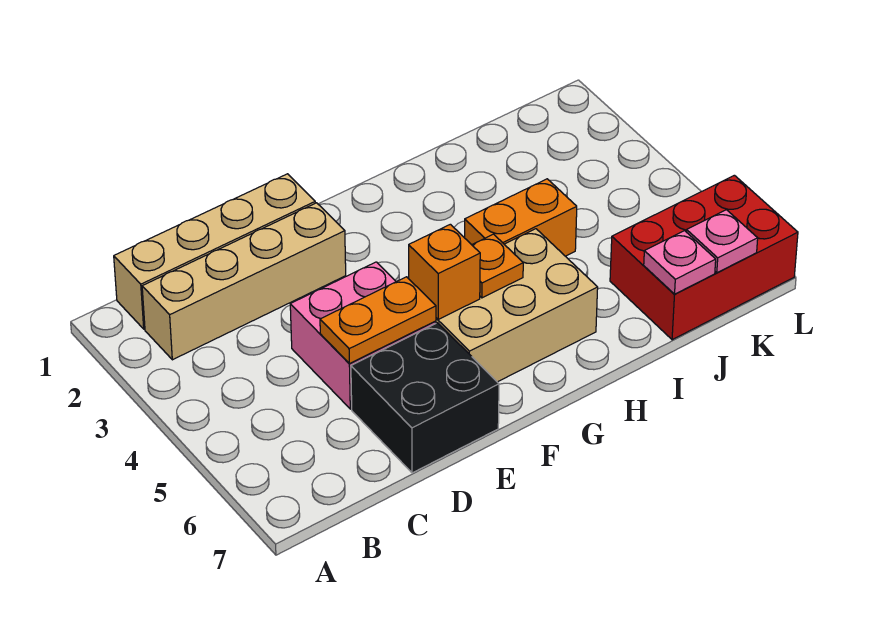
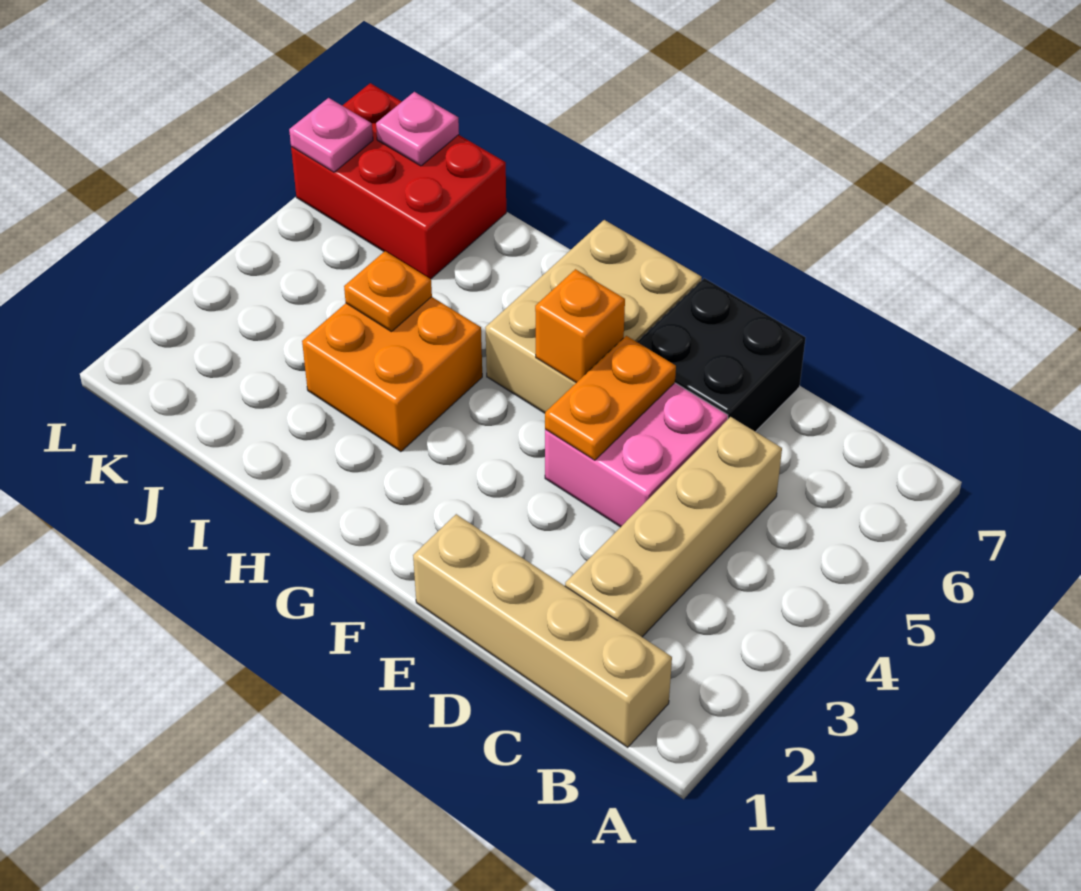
tan brick B2:E2 level 1 -> tan brick C2:C5 level 1
orange plate D5:E5 level 2 -> orange plate E4:E5 level 2
tan brick F5:H6 level 1 -> tan brick F5:G7 level 1
orange plate G5 level 2 -> orange plate I4 level 2
orange brick H4:I4 level 1 -> orange brick H3:I4 level 1
pink plate J7 level 2 -> pink plate L6 level 2

